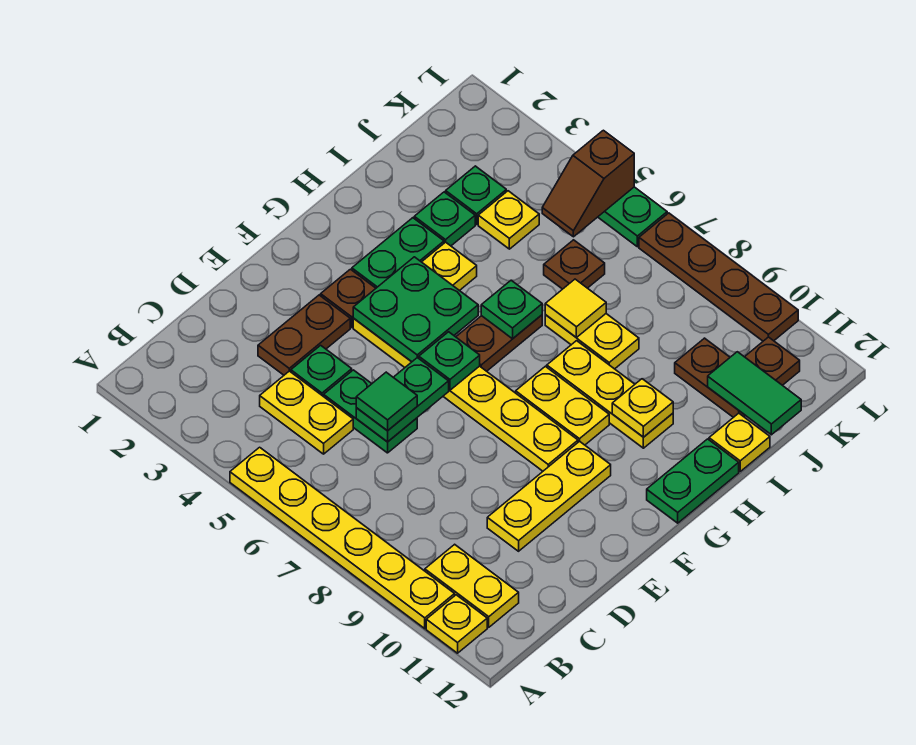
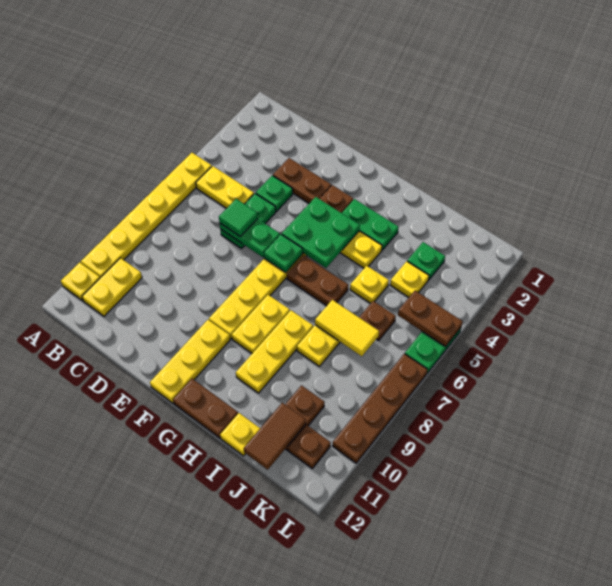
yellow plate C4:C5 level 1 -> yellow plate B5:C5 level 1
yellow plate D10:F10 level 1 -> yellow plate F10:F12 level 1
green plate G12:H12 level 1 -> brown plate G12:H12 level 1
green plate H6 level 2 -> none
yellow plate H10 level 2 -> yellow plate I5 level 1
green plate I3 level 1 -> none
yellow tile I7 level 2 -> yellow tile I7:J7 level 2
green tile J11:J12 level 2 -> brown tile J11:J12 level 2
brown slope K5:L5 level 2 top L -> brown plate K5:L5 level 2

